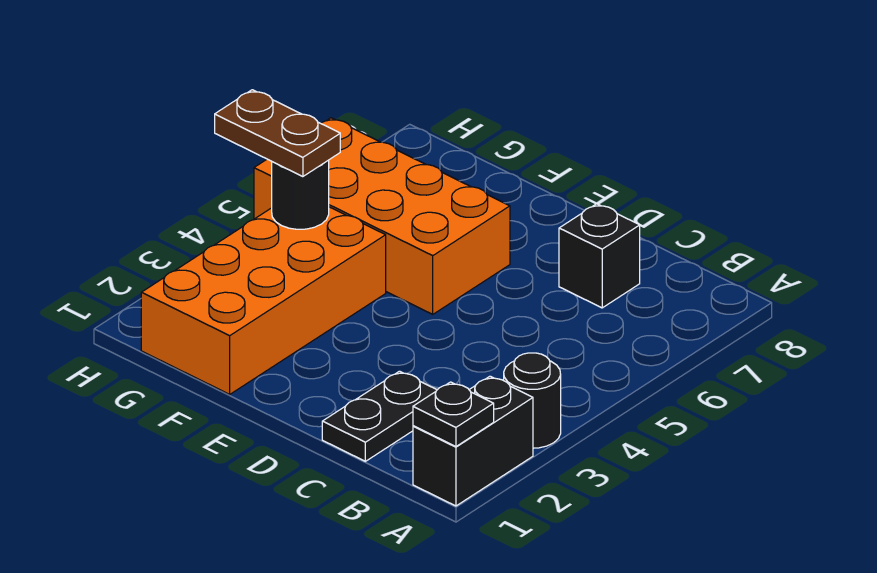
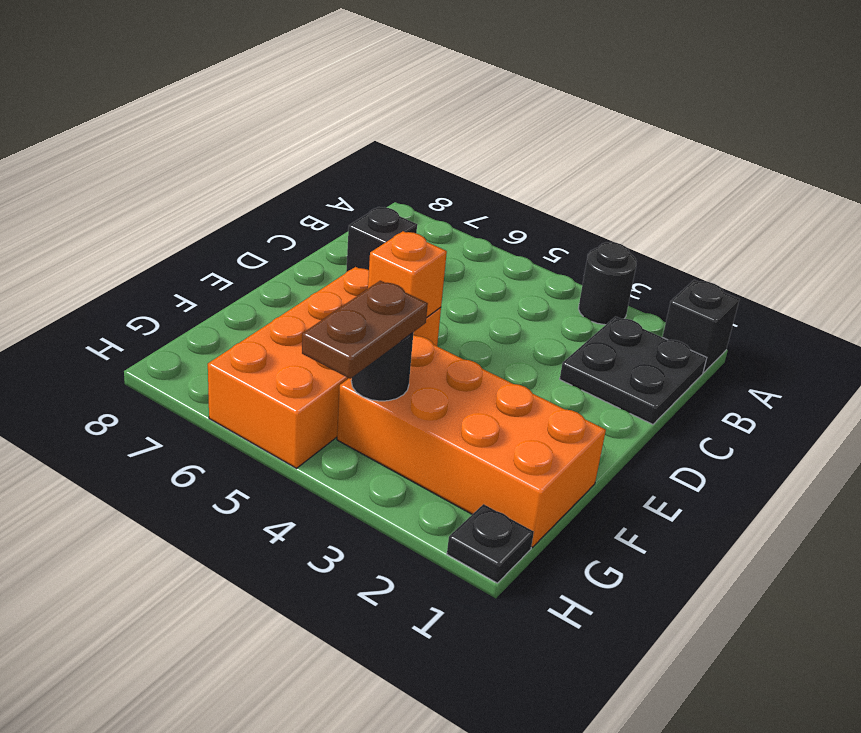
black brick A1:A2 level 1 -> black brick A1 level 1
black plate A1 level 2 -> black plate H1 level 1
black plate C1:C2 level 1 -> black plate B1:C2 level 1
none -> orange brick E5 level 2

